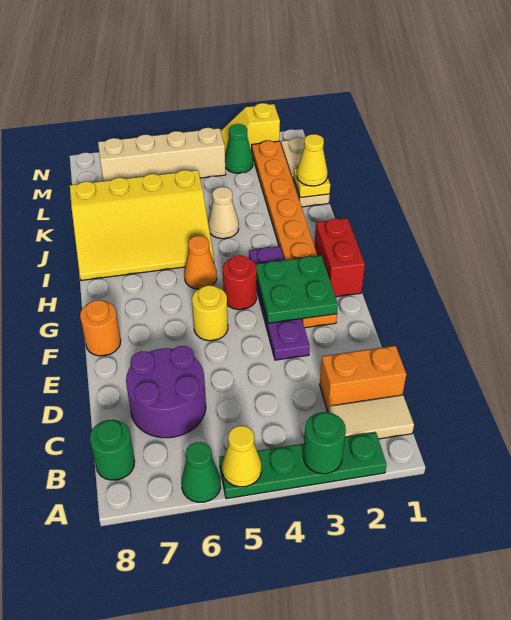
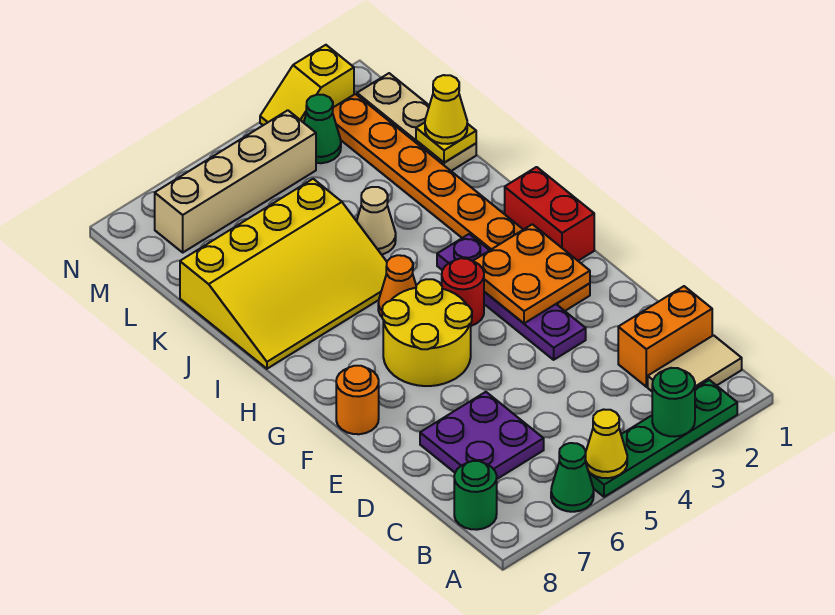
purple round brick C6:D7 level 1 -> purple plate C6:D7 level 1
green plate F2:G3 level 2 -> orange plate F2:G3 level 2
yellow round brick F5 level 1 -> yellow round brick F5:G6 level 1

